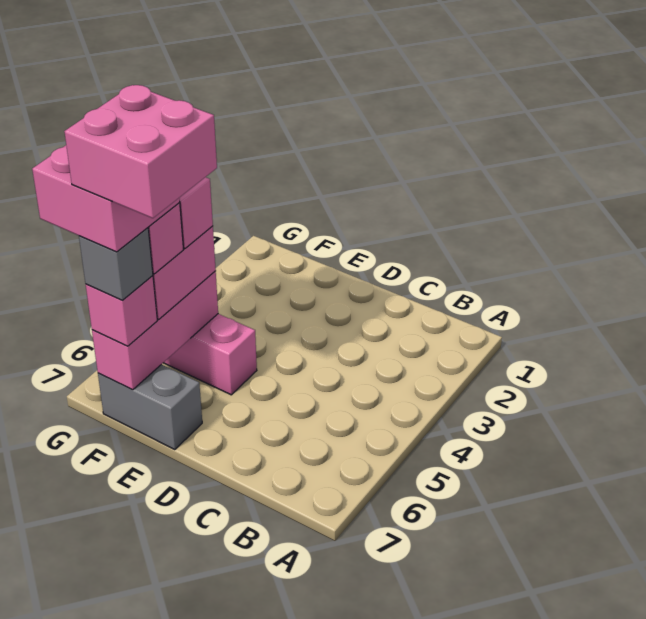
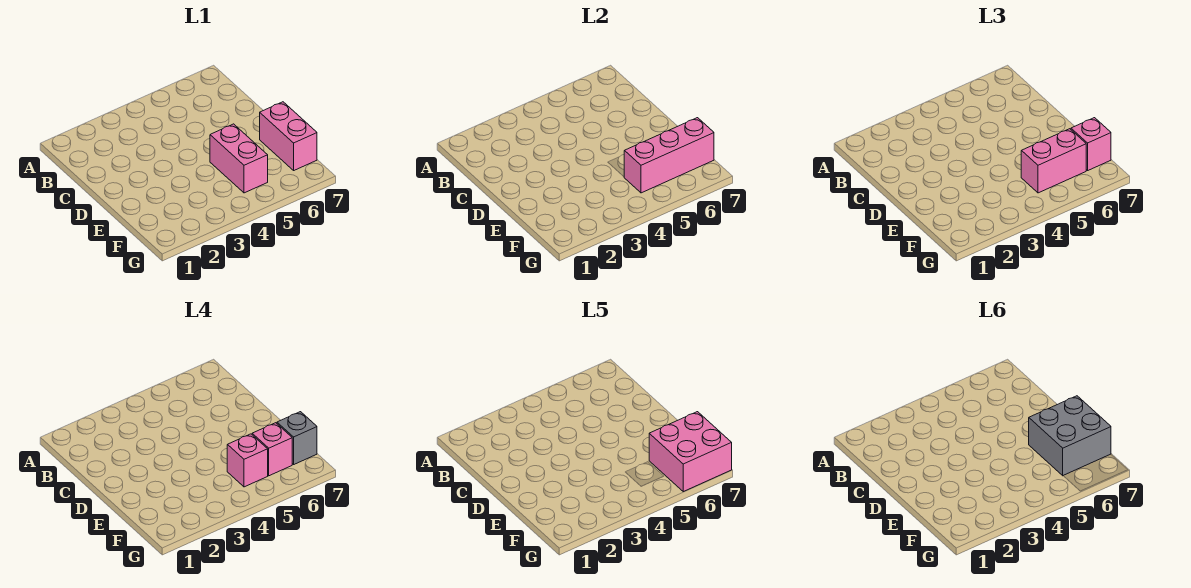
pink brick E6:F7 level 6 -> grey brick E6:F7 level 6
grey brick E7:F7 level 1 -> pink brick E7:F7 level 1

